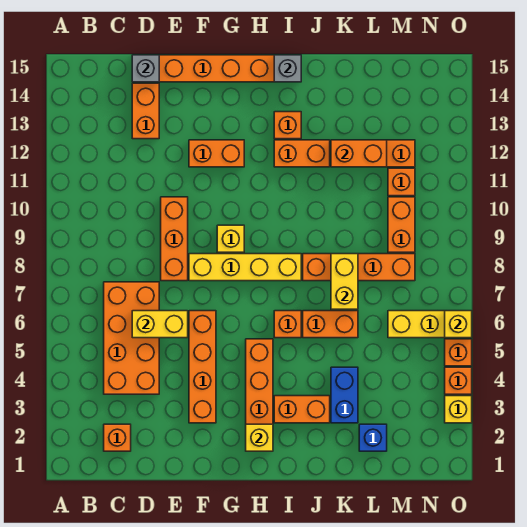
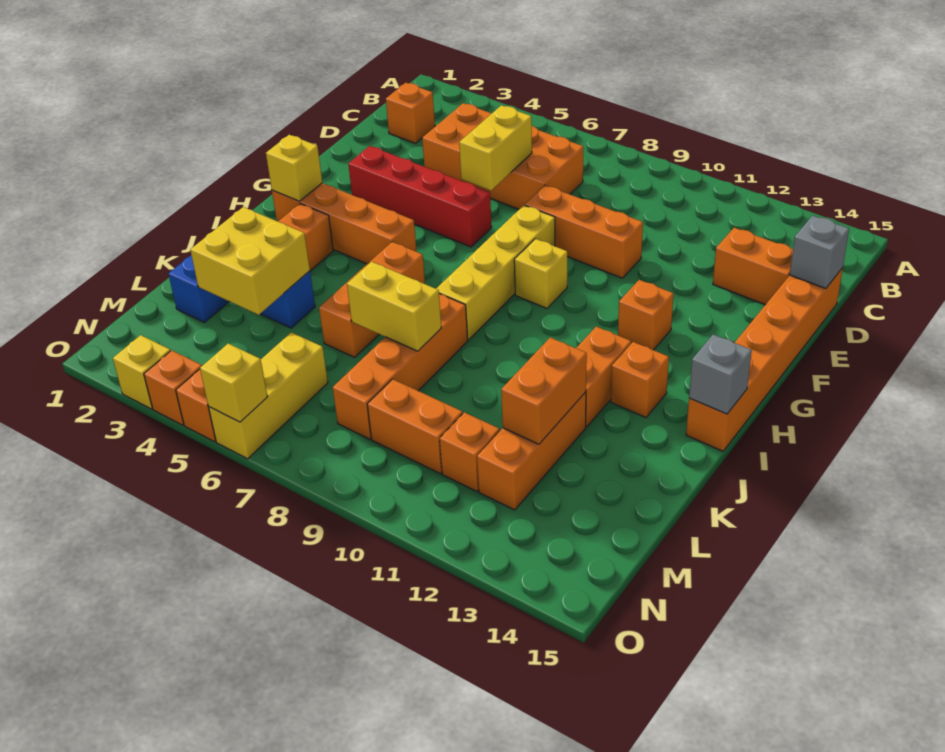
orange brick F3:F6 level 1 -> red brick F3:F6 level 1
orange brick F12:G12 level 1 -> orange brick G12 level 1
none -> yellow brick K3:L4 level 2

